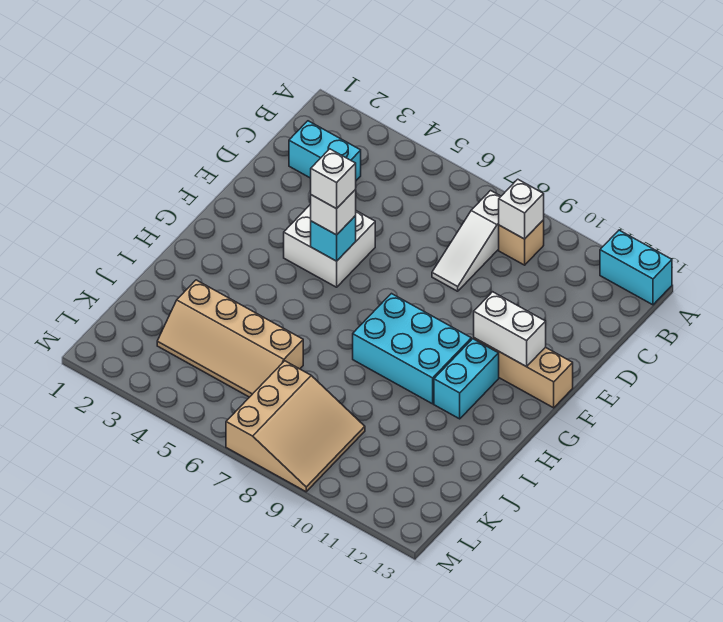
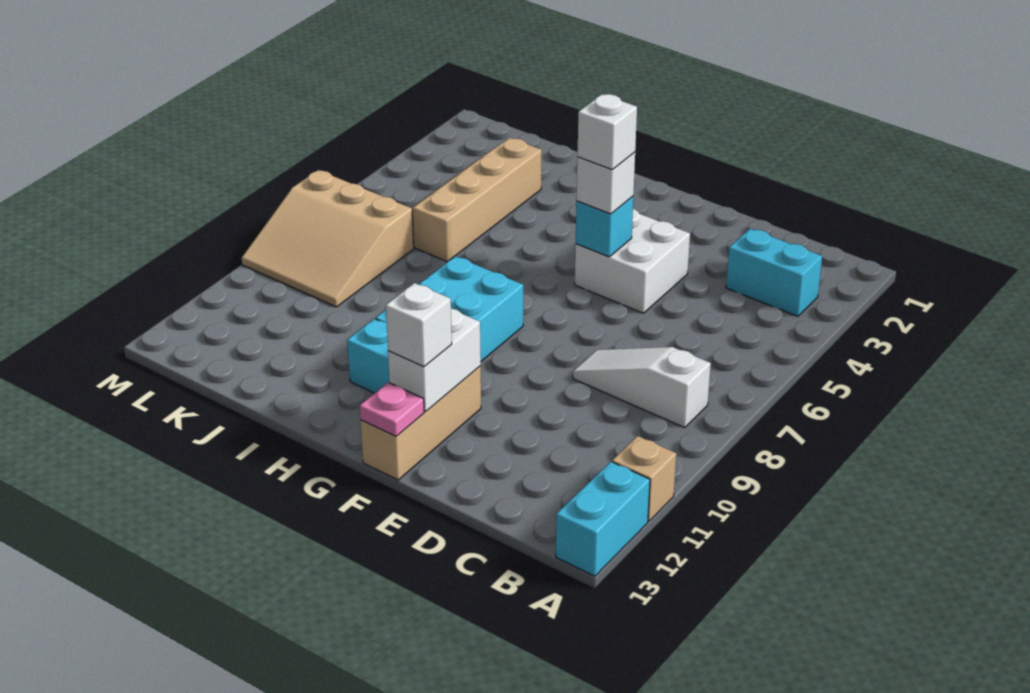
tan brick B9 level 1 -> tan brick A11 level 1
white brick B9 level 2 -> white brick F12 level 3
cyan brick C2:C3 level 1 -> cyan brick B3:C3 level 1
none -> pink plate F13 level 2

